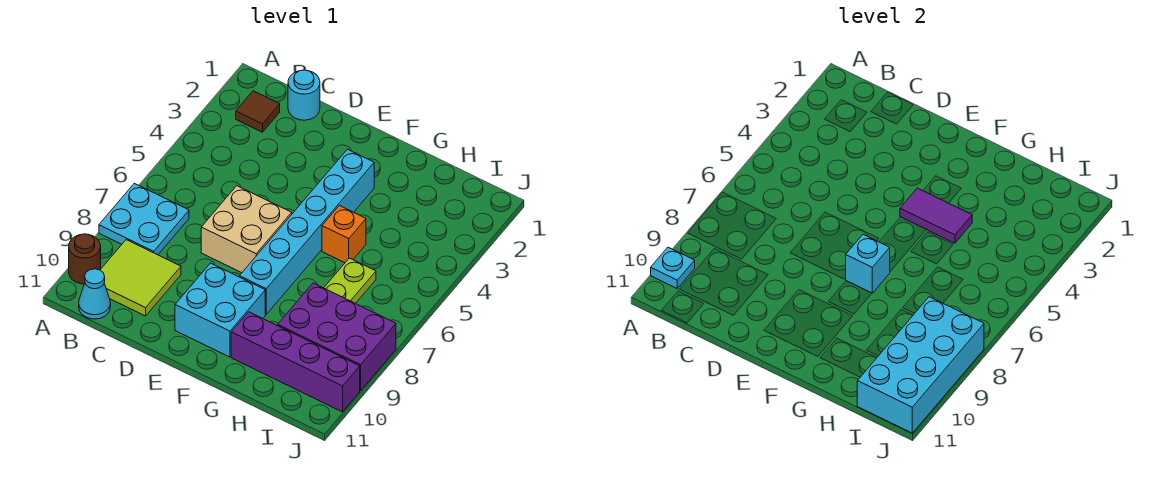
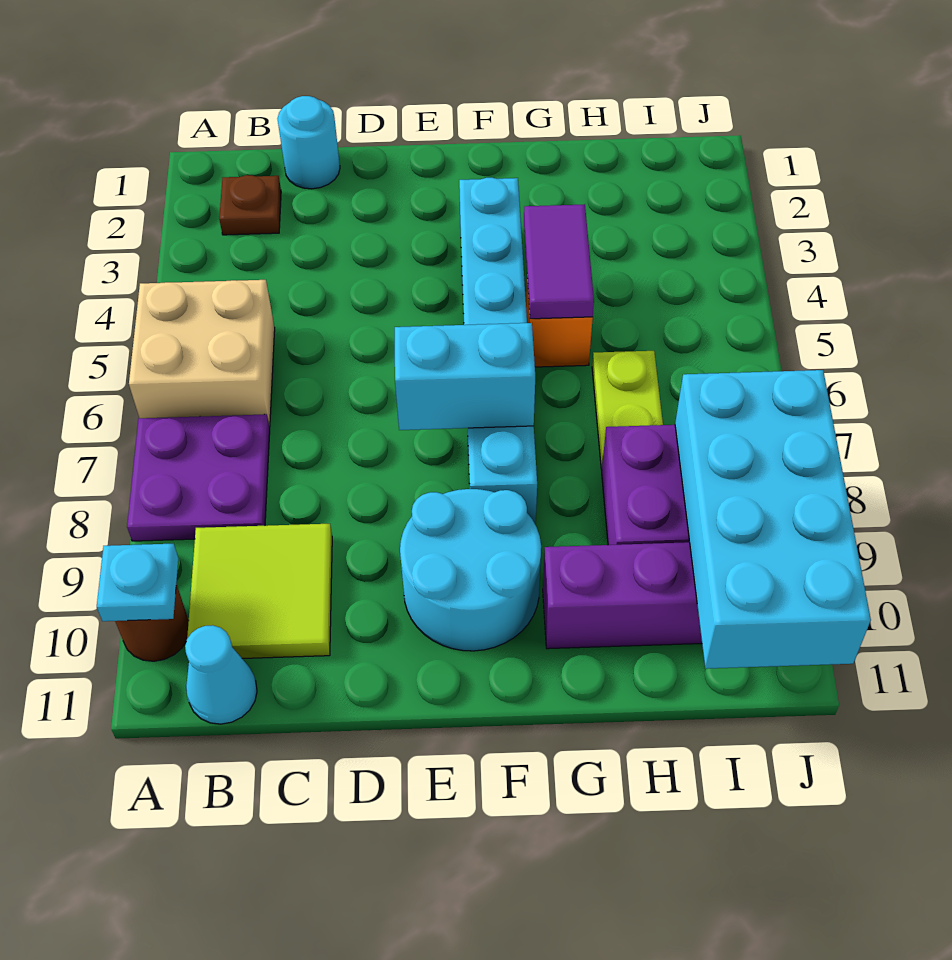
cyan plate A7:B8 level 1 -> purple plate A7:B8 level 1
brown tile B2 level 1 -> brown plate B2 level 1
tan brick D6:E7 level 1 -> tan brick A5:B6 level 1
cyan brick E9:F10 level 1 -> cyan round brick E9:F10 level 1
purple tile F4:G4 level 2 -> purple tile G4:G5 level 2
cyan brick F7 level 2 -> cyan brick E7:F7 level 2

